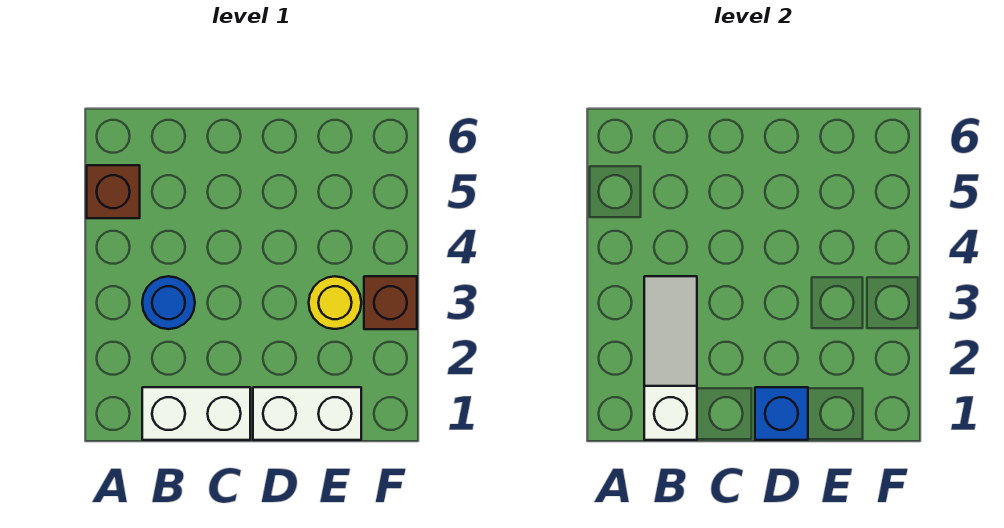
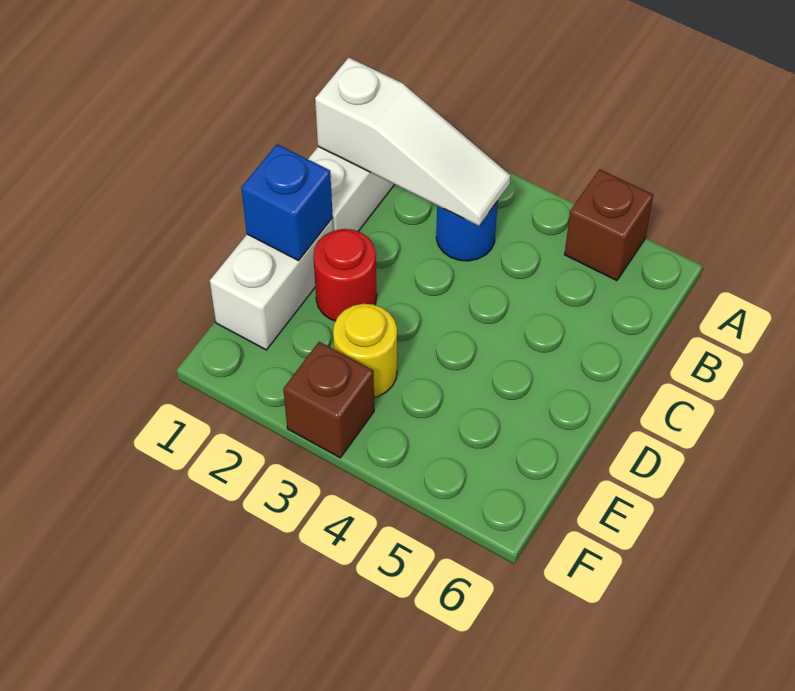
none -> red round brick D2 level 1

